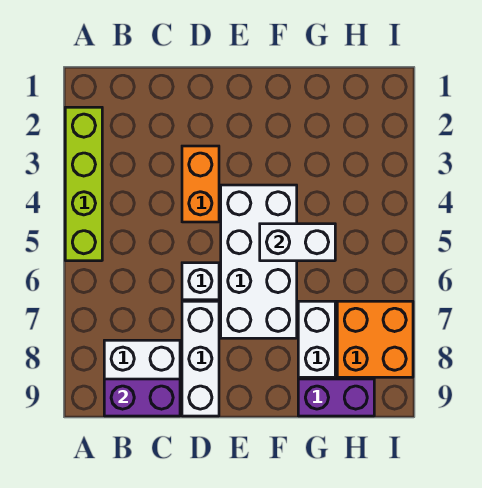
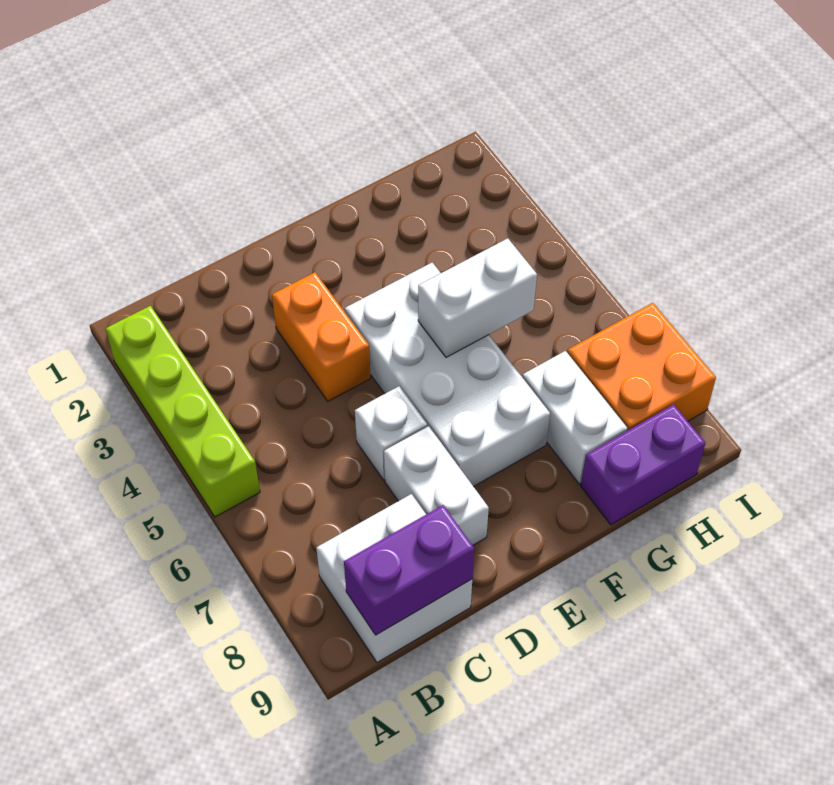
white brick D7:D9 level 1 -> white brick D7:D8 level 1

